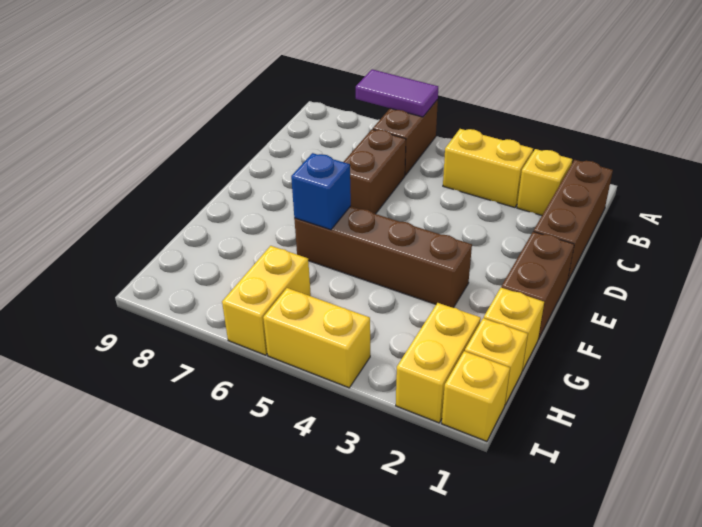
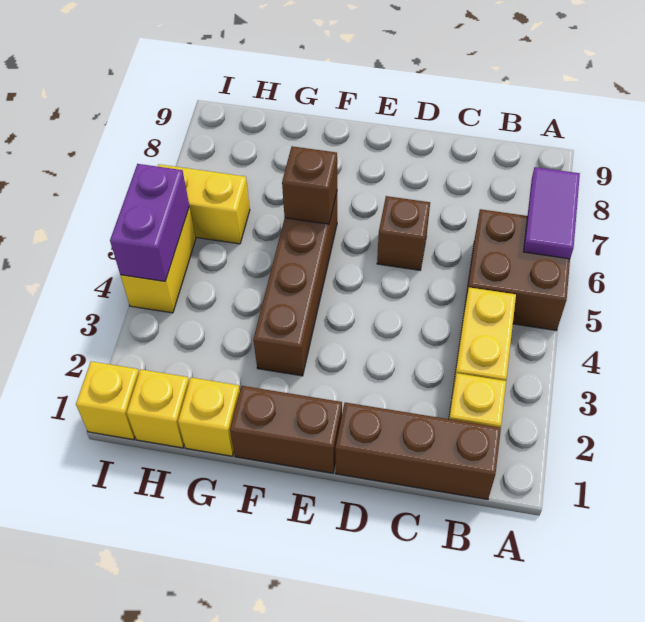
brown brick A6:B6 level 1 -> brown brick A5:B6 level 1
brown brick C6:D6 level 1 -> brown brick D6 level 1
blue brick F6 level 2 -> brown brick F6 level 2
yellow brick H2:I2 level 1 -> none
none -> purple brick I4:I5 level 2

